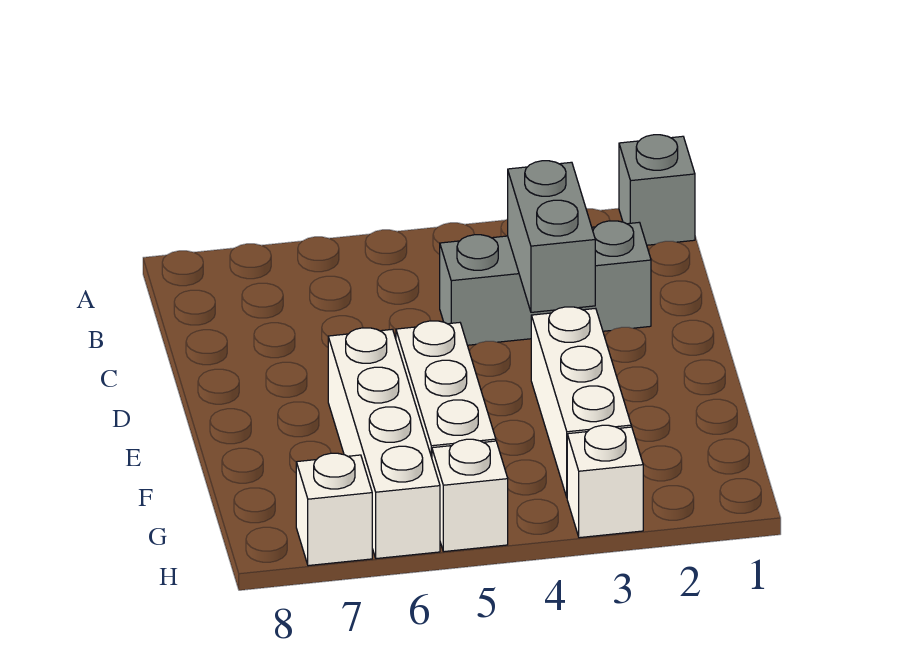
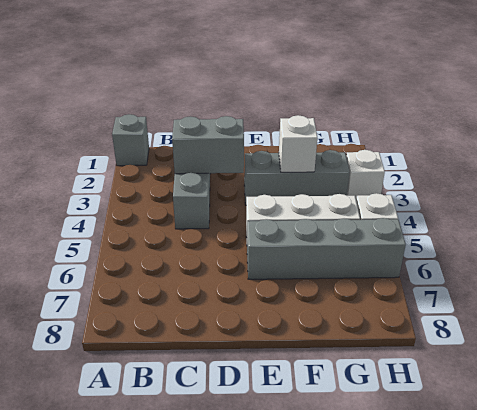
white brick E3:G3 level 1 -> grey brick E3:G3 level 1
white brick E6:H6 level 1 -> grey brick E6:H6 level 1
white brick H7 level 1 -> white brick F3 level 2

